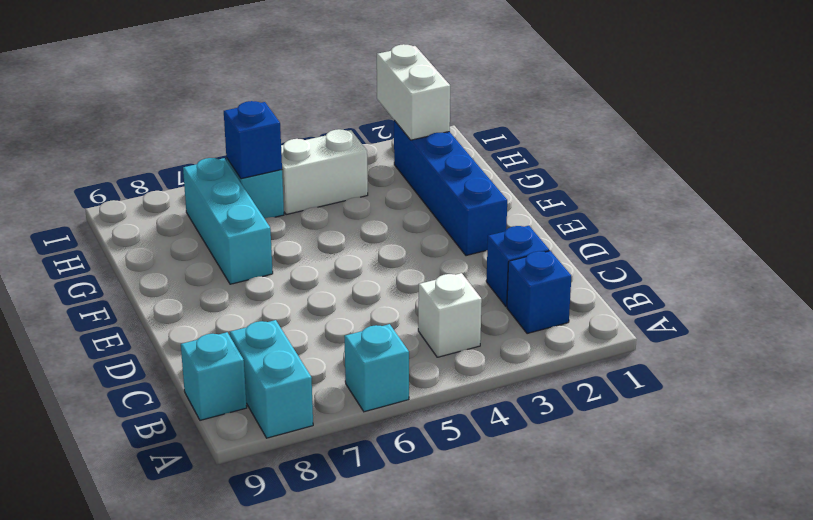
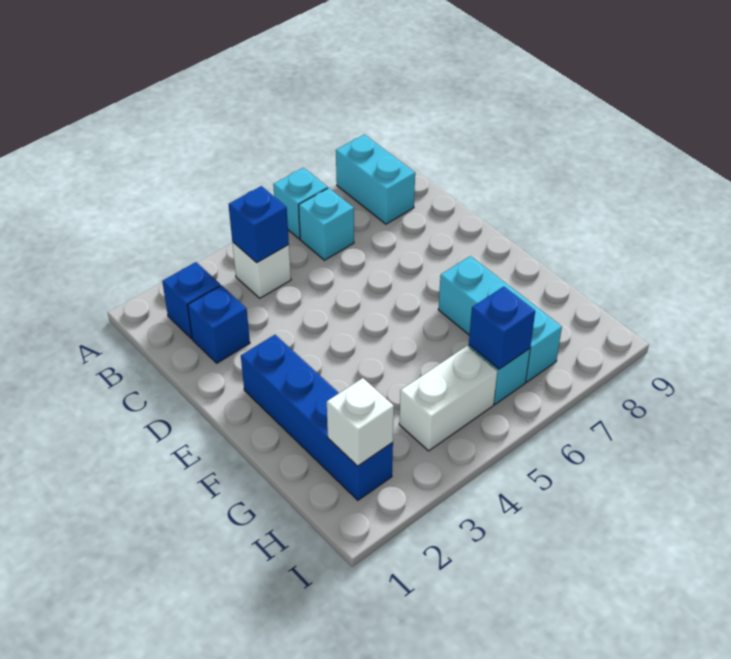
none -> blue brick B4 level 2
cyan brick B9 level 1 -> cyan brick B6 level 1
white brick H2:I2 level 2 -> white brick H2 level 2

